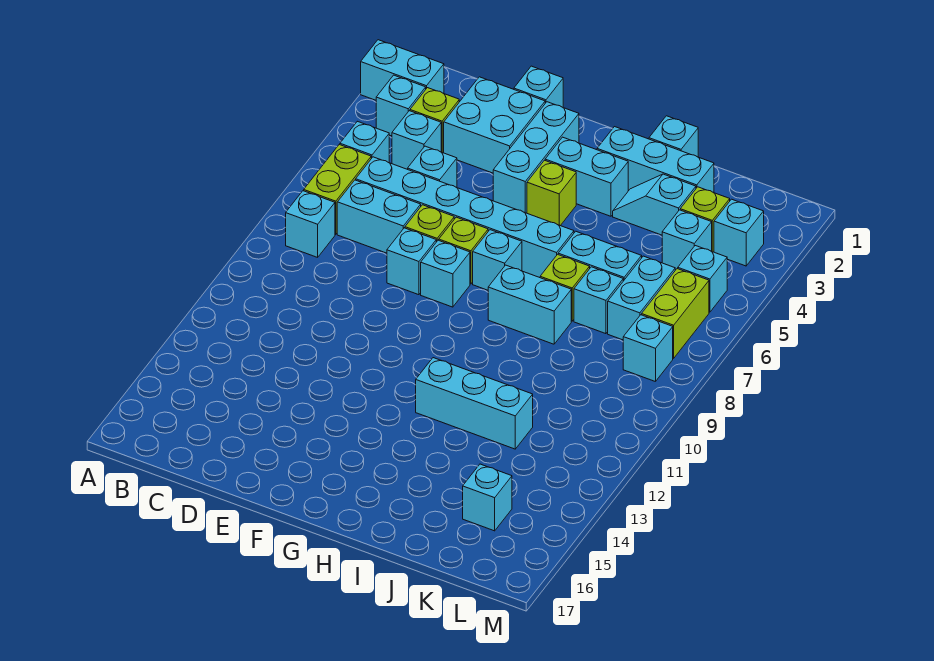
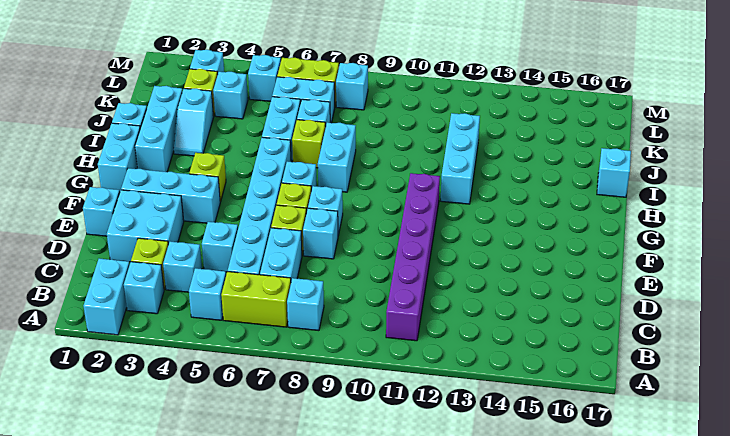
none -> purple brick B11:G11 level 1
cyan brick G3:H3 level 1 -> cyan brick G1:H1 level 1
cyan brick K15 level 1 -> cyan brick I17 level 1

